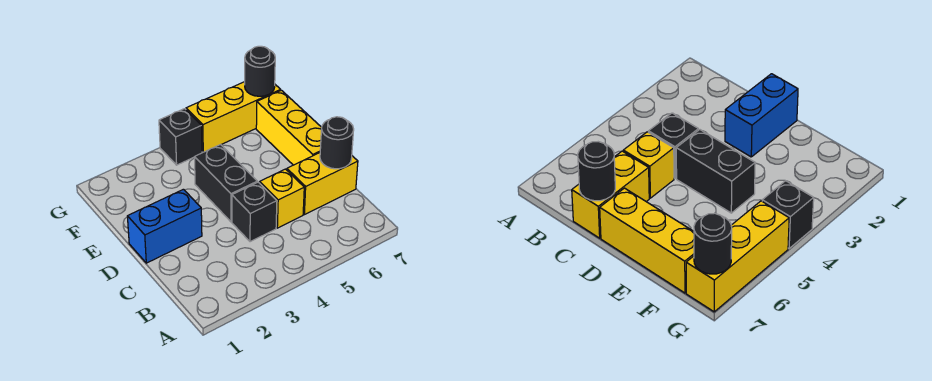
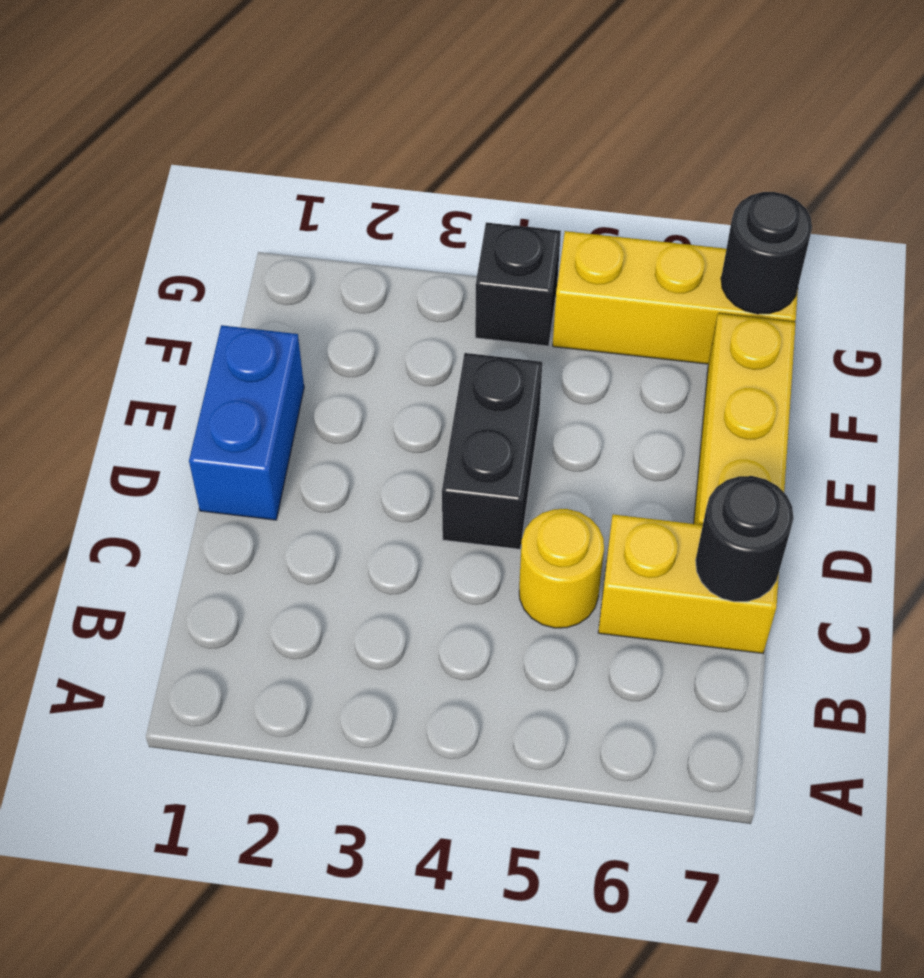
black brick C4 level 1 -> none
yellow brick C5 level 1 -> yellow round brick C5 level 1
blue brick D1:D2 level 1 -> blue brick D1:E1 level 1

